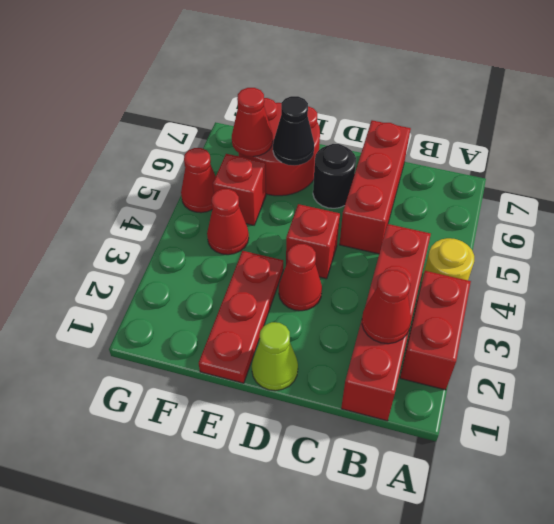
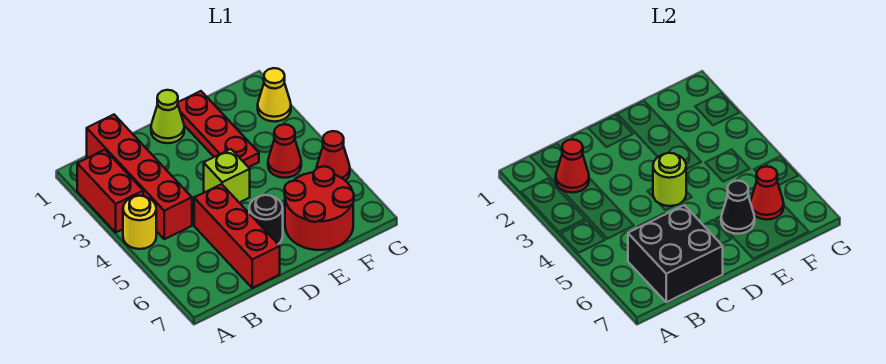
none -> black brick B6:C7 level 2
red cone D3 level 1 -> none
red brick D4 level 1 -> lime brick D4 level 1
none -> lime round brick D4 level 2
red brick F5 level 1 -> none
none -> yellow cone G2 level 1

